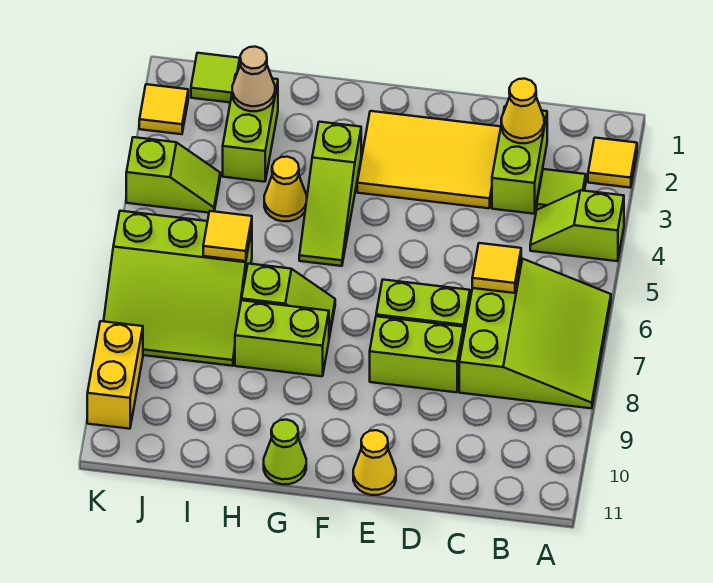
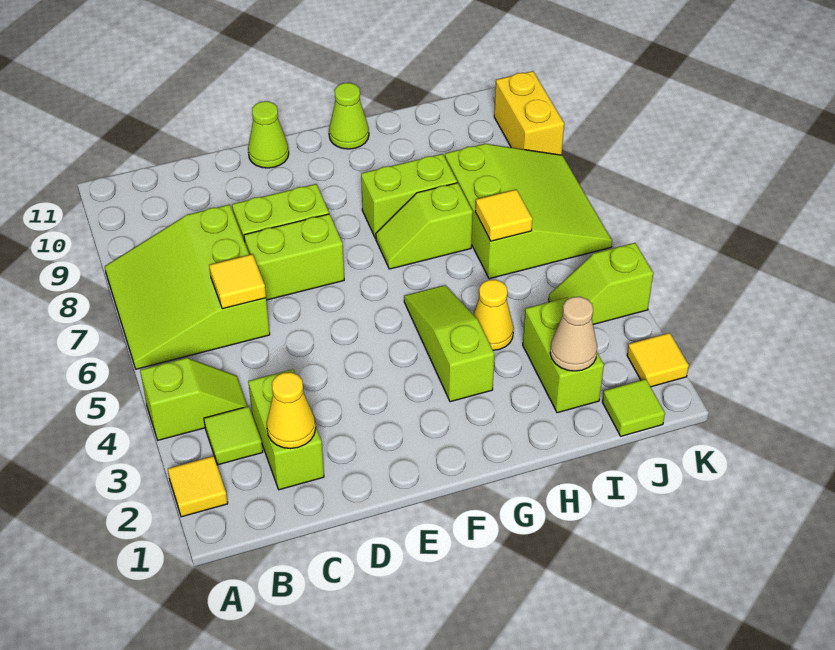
yellow tile D2:F3 level 1 -> none
yellow cone E11 level 1 -> lime cone E11 level 1
lime slope I6:K8 level 1 top 6 -> lime slope I6:K8 level 1 top I

